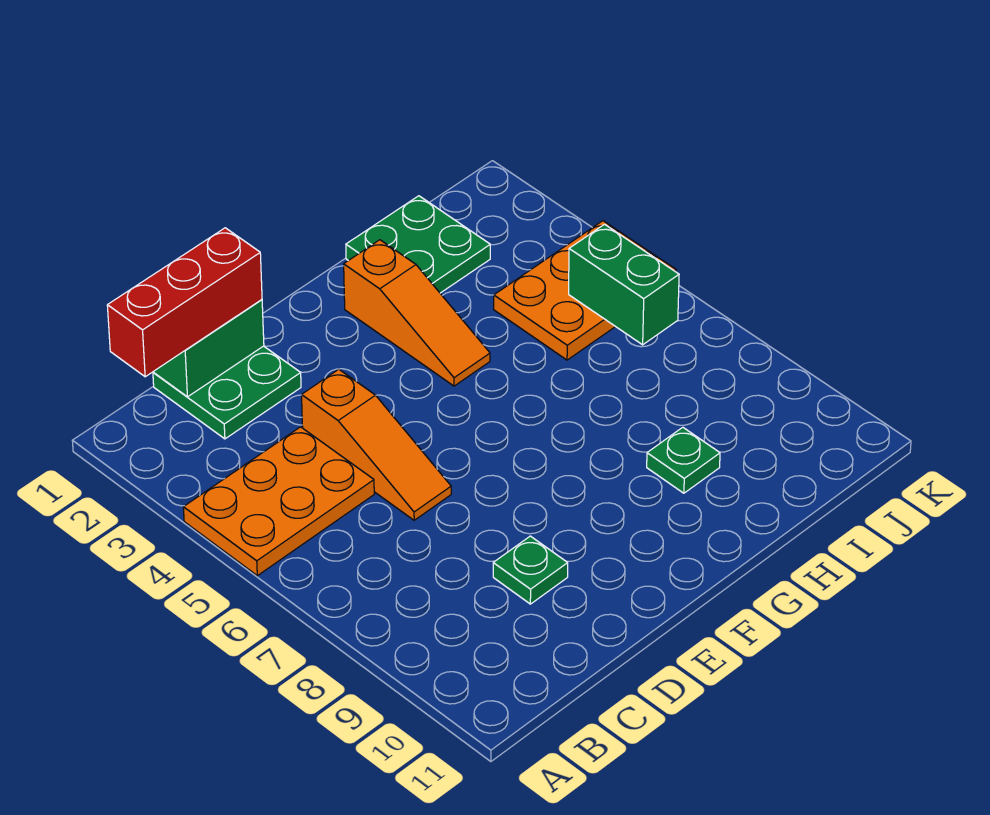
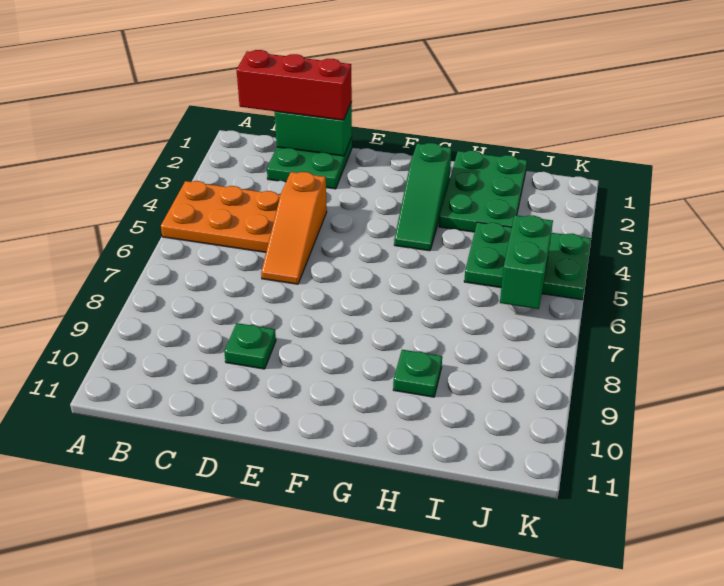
orange slope G2:G4 level 1 top 2 -> green slope G2:G4 level 1 top 2
green plate H1:I2 level 1 -> green plate H1:I3 level 1
orange plate I4:K5 level 1 -> green plate I4:K5 level 1

